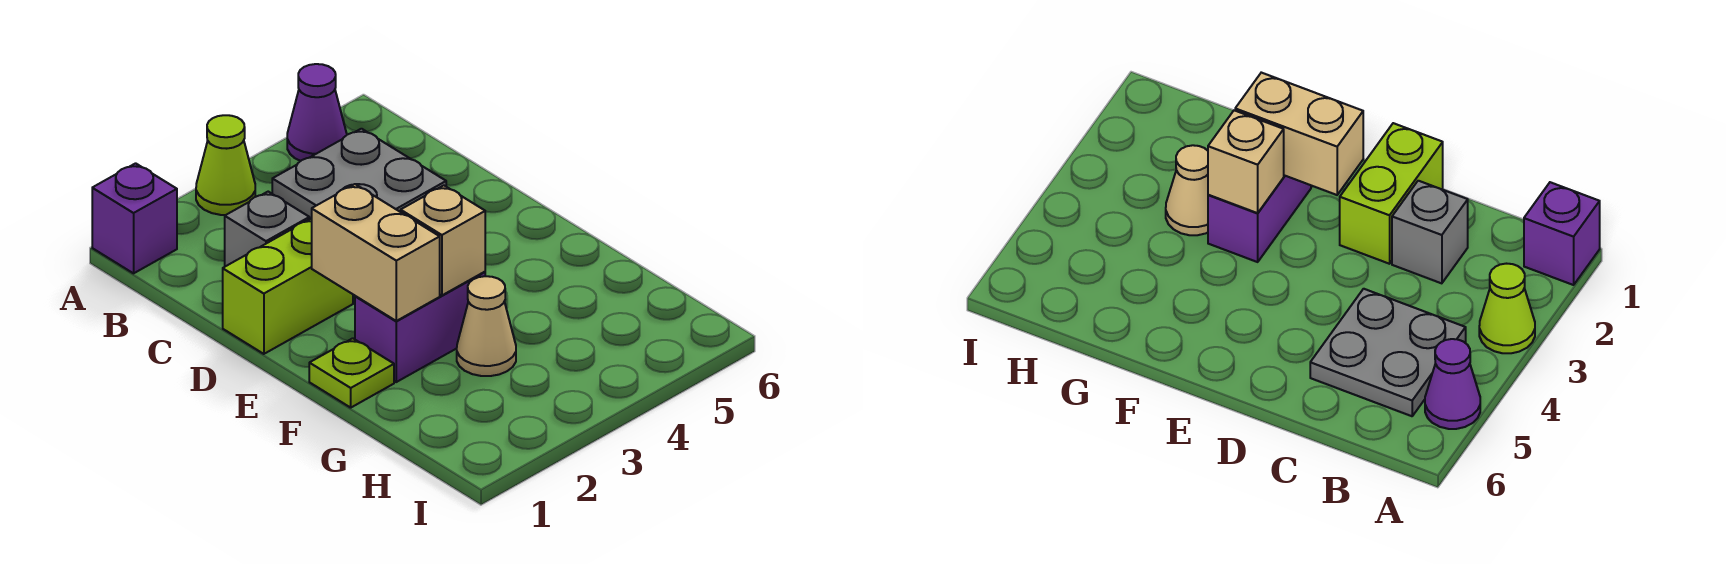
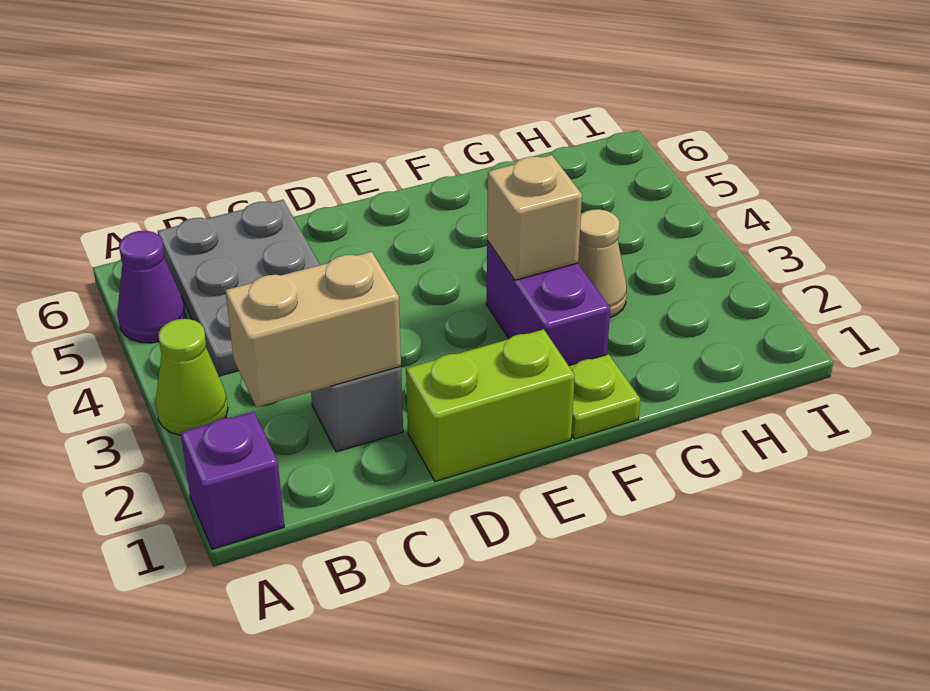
grey plate B4:C5 level 1 -> grey plate B4:C6 level 1
lime brick D1:D2 level 1 -> lime brick D1:E1 level 1
tan brick E2:F2 level 2 -> tan brick B2:C2 level 2

